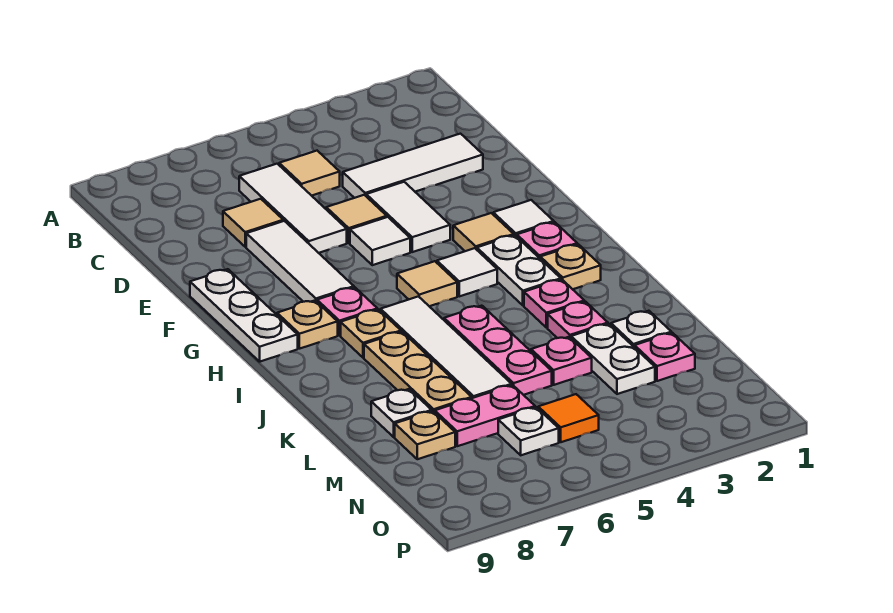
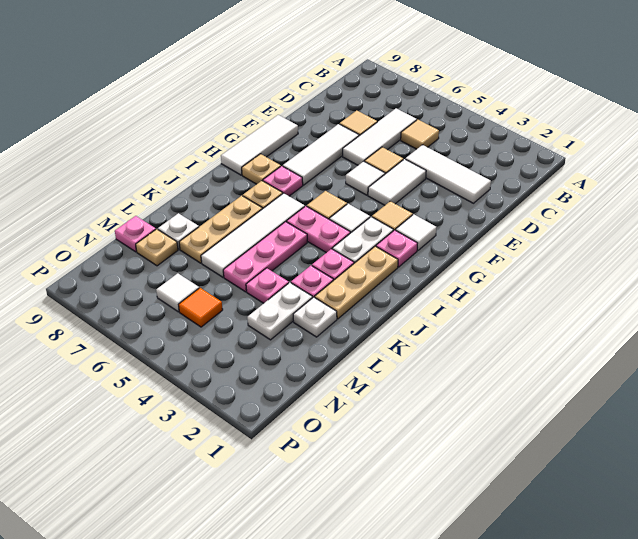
white plate F9:H9 level 1 -> white tile F9:H9 level 1
tan plate I2 level 1 -> tan plate I2:K2 level 1
pink plate M2 level 1 -> pink plate M9 level 1
pink plate M6:M7 level 1 -> pink plate I4:I5 level 1
white plate N6 level 1 -> white tile N6 level 1

